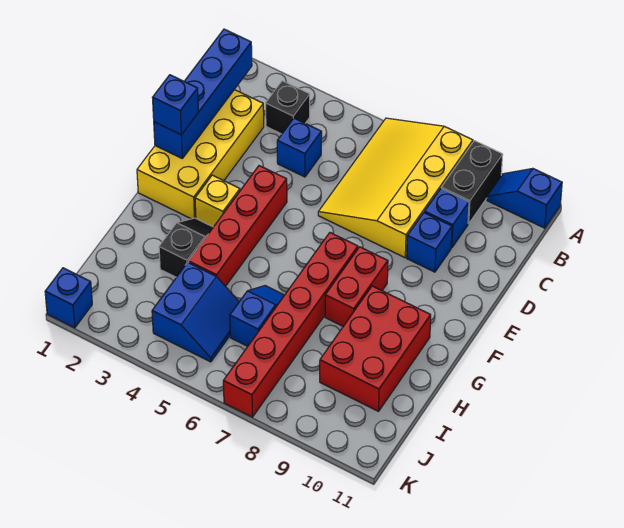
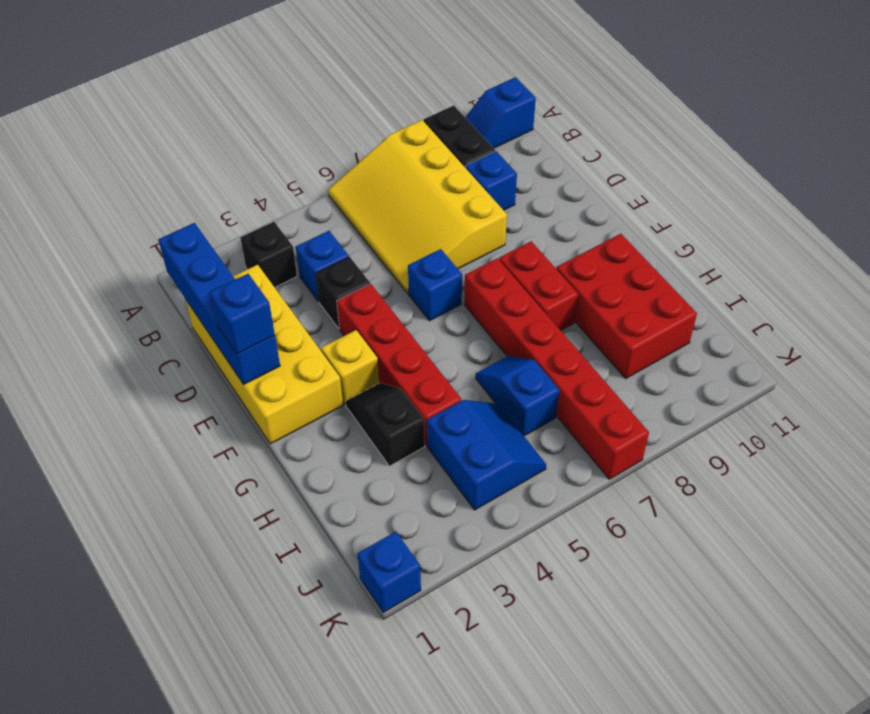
none -> black brick D4 level 1
blue brick D9 level 1 -> blue brick E6 level 1

